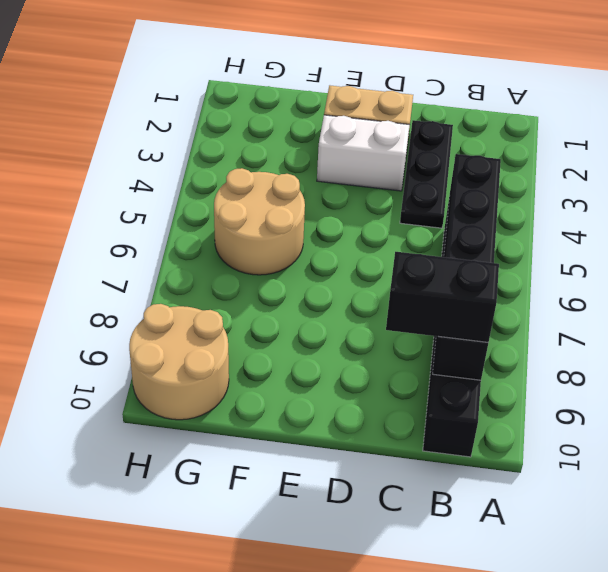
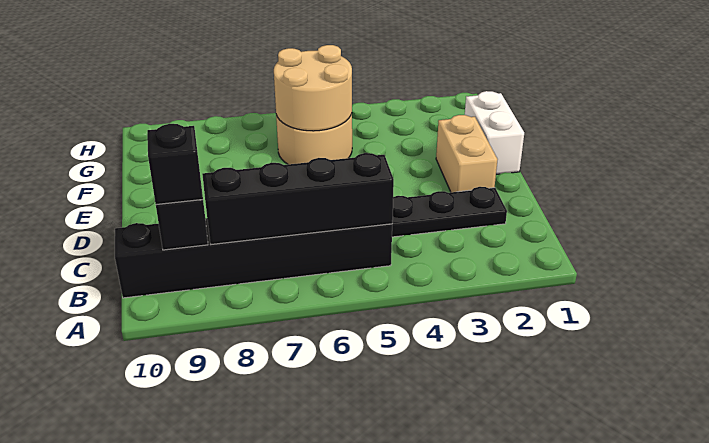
black brick B9:C9 level 3 -> black brick B9 level 3
white brick D3:E3 level 1 -> white brick E1:F1 level 1
tan round brick G9:H10 level 1 -> tan round brick F5:G6 level 2

